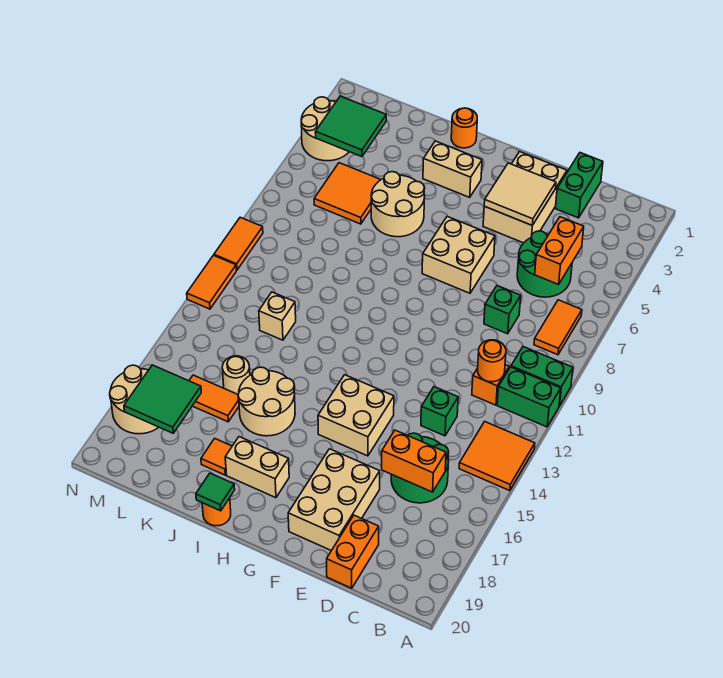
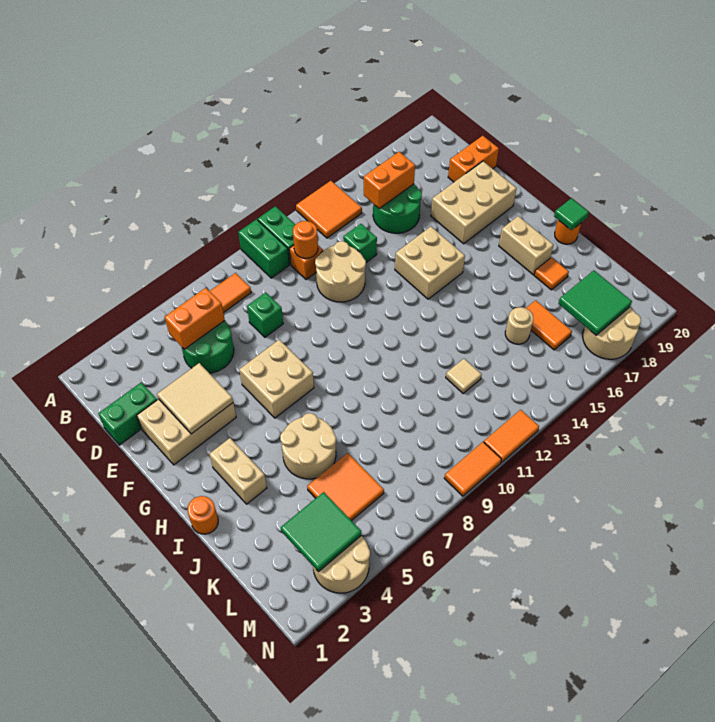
orange brick C16:D16 level 2 -> orange brick C15:C16 level 2
tan round brick I15:J16 level 1 -> tan round brick D11:E12 level 1
tan brick K12 level 1 -> tan tile K12 level 1

